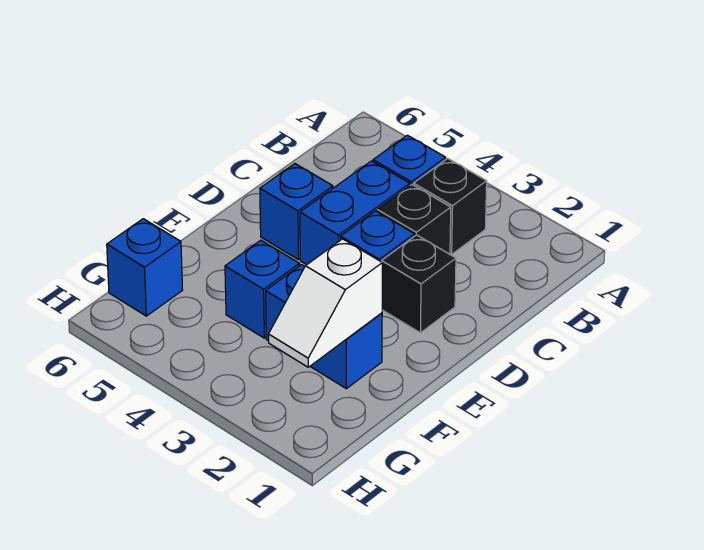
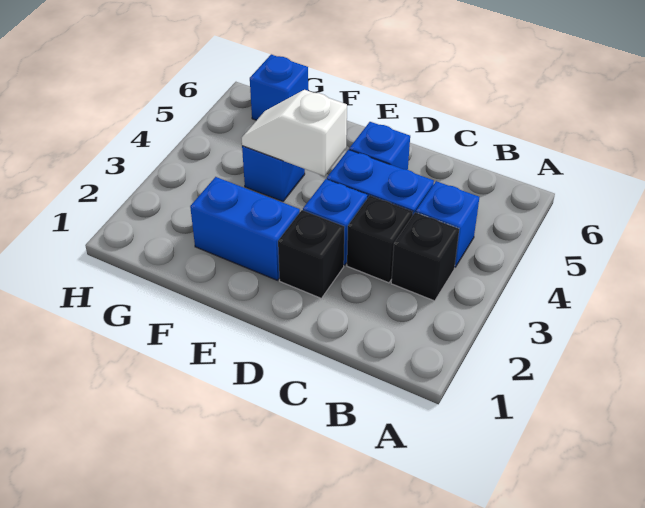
blue brick F2:F3 level 1 -> blue brick E2:F2 level 1
white slope F2:G2 level 2 top F -> white slope E4:F4 level 2 top E

